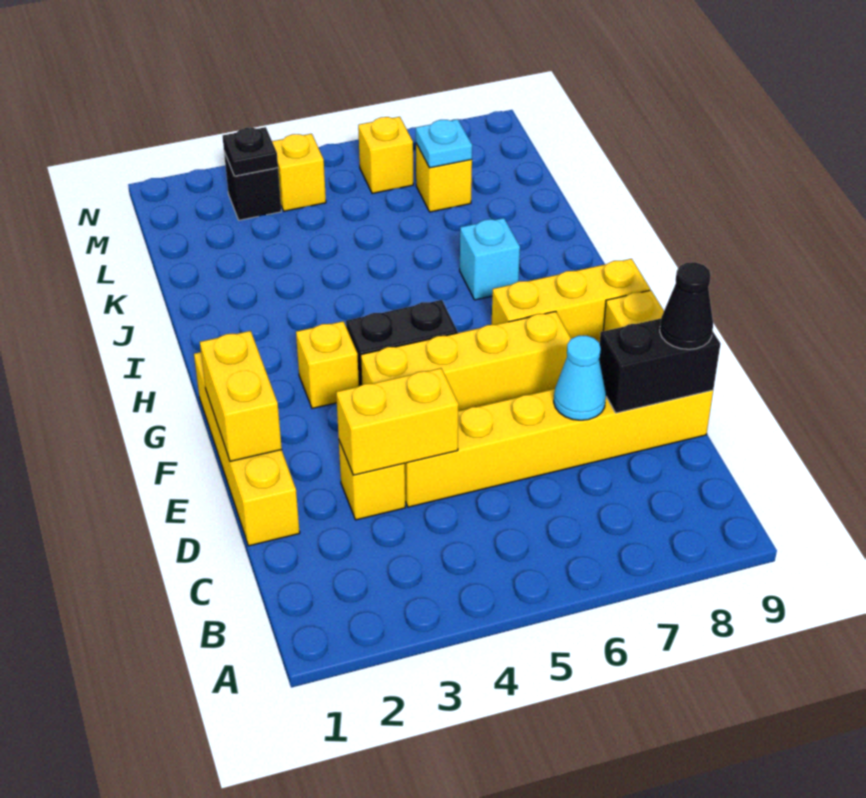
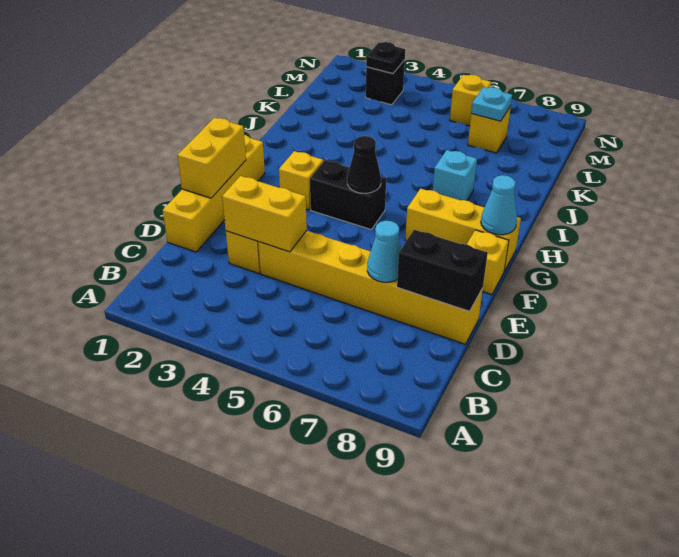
black cone D9 level 3 -> black cone G5 level 2
yellow brick F4:F7 level 1 -> none
none -> cyan cone G9 level 2
yellow brick M4 level 1 -> none

